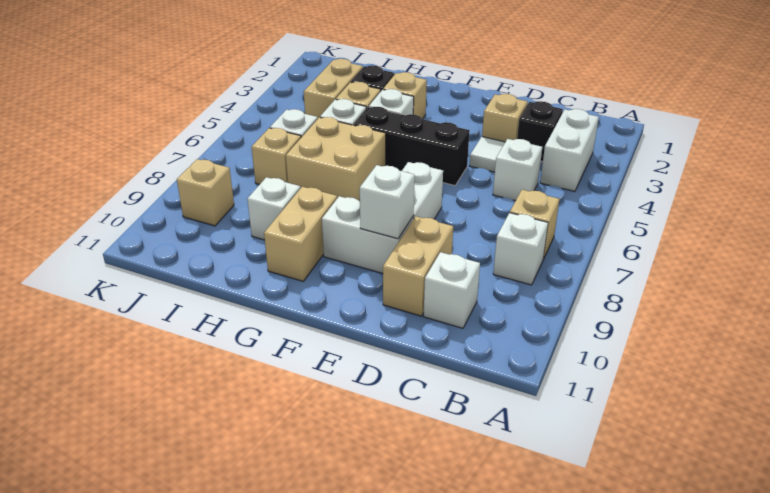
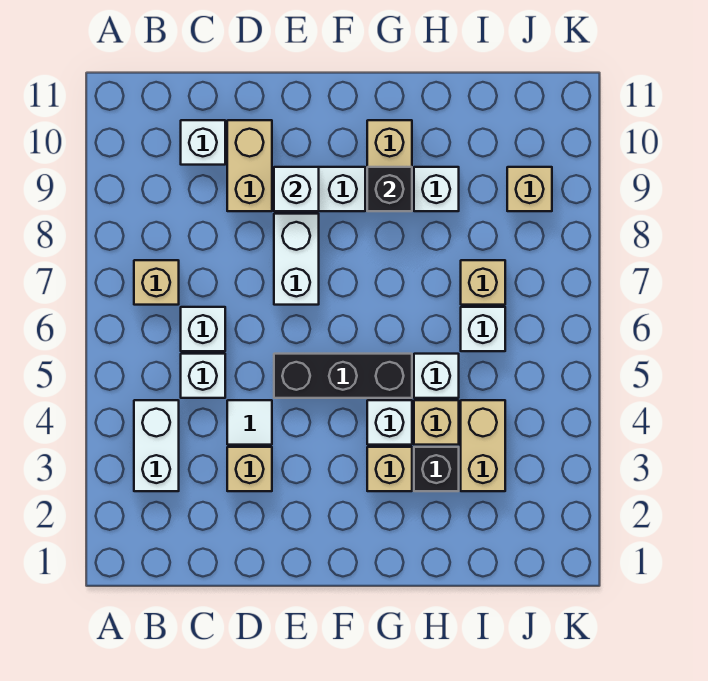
white brick B8 level 1 -> white brick C6 level 1
black brick C3 level 1 -> black brick G9 level 2
tan brick G6:H7 level 1 -> none

